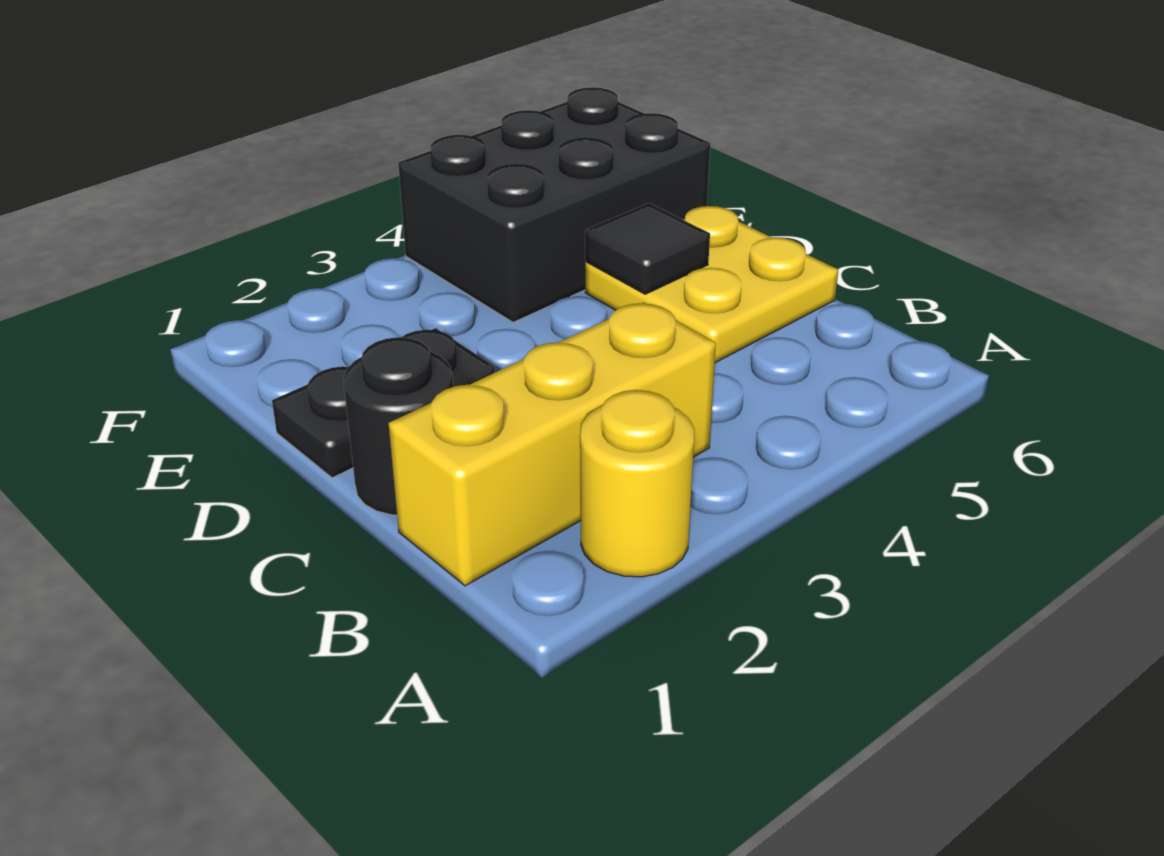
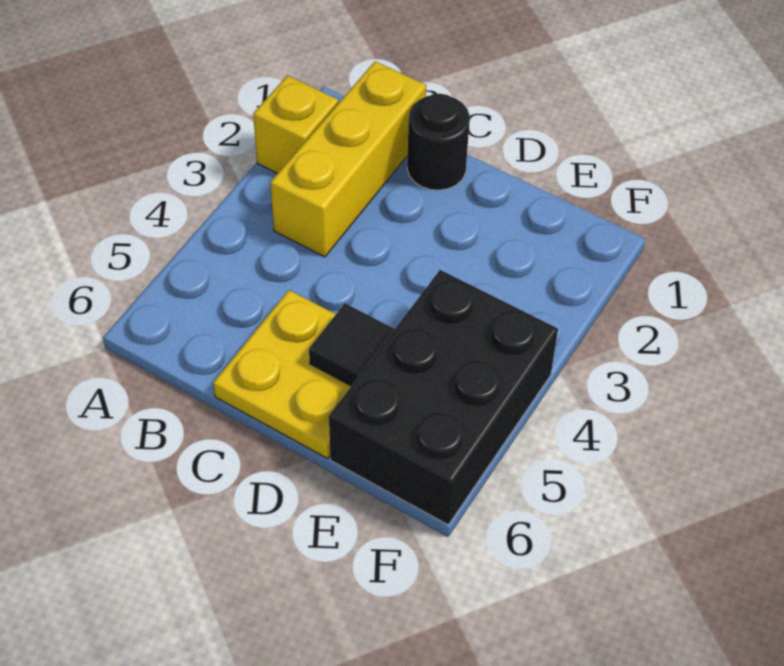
yellow round brick A2 level 1 -> yellow brick A2 level 1
black plate D1:D2 level 1 -> none

